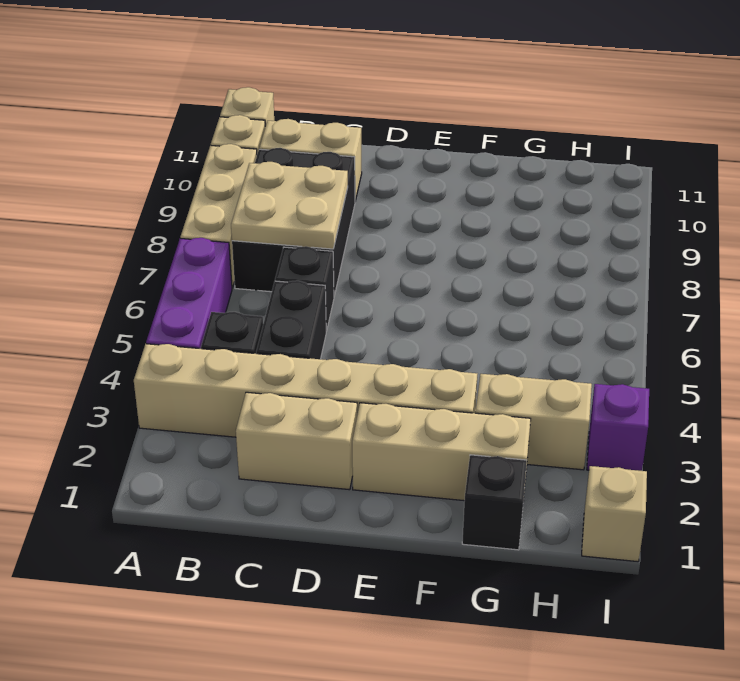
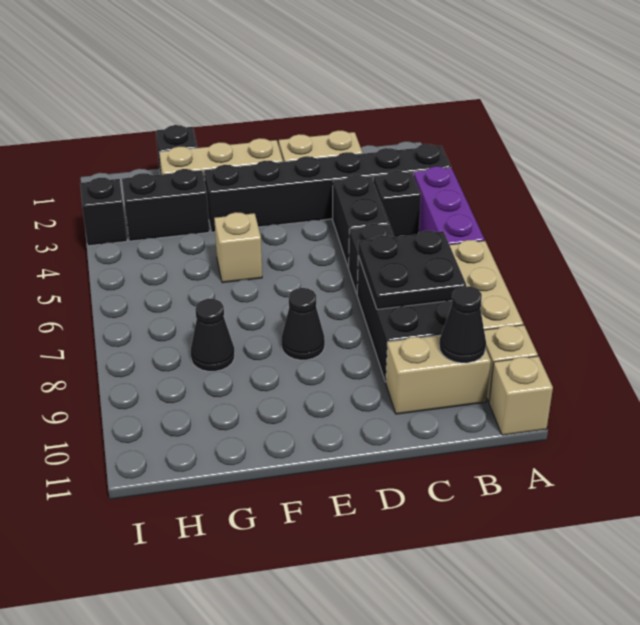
tan brick A3:F3 level 1 -> black brick A3:F3 level 1
tan plate B7:C8 level 2 -> black plate B7:C8 level 2
none -> black cone B10 level 2
none -> black cone E8 level 1
tan brick G3:H3 level 1 -> black brick G3:H3 level 1
none -> black cone G8 level 1
tan brick I1 level 1 -> tan brick F5 level 1
purple brick I3 level 1 -> black brick I3 level 1

